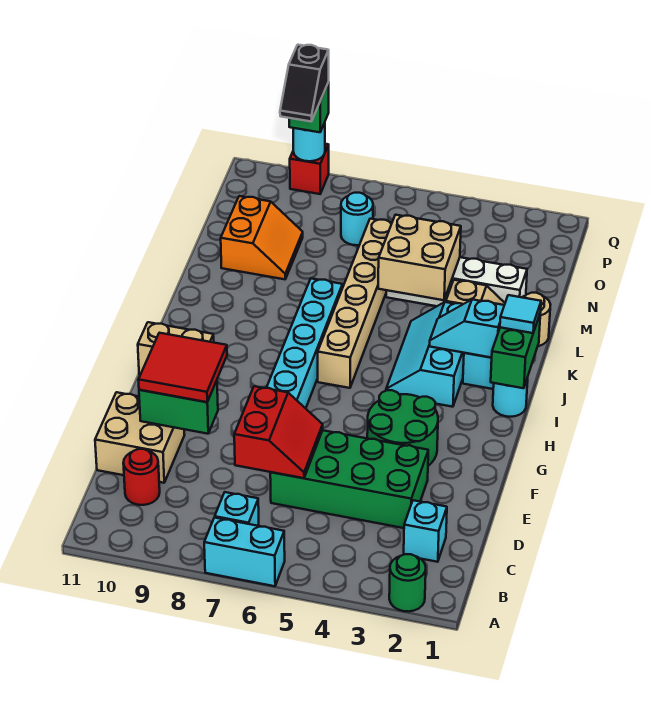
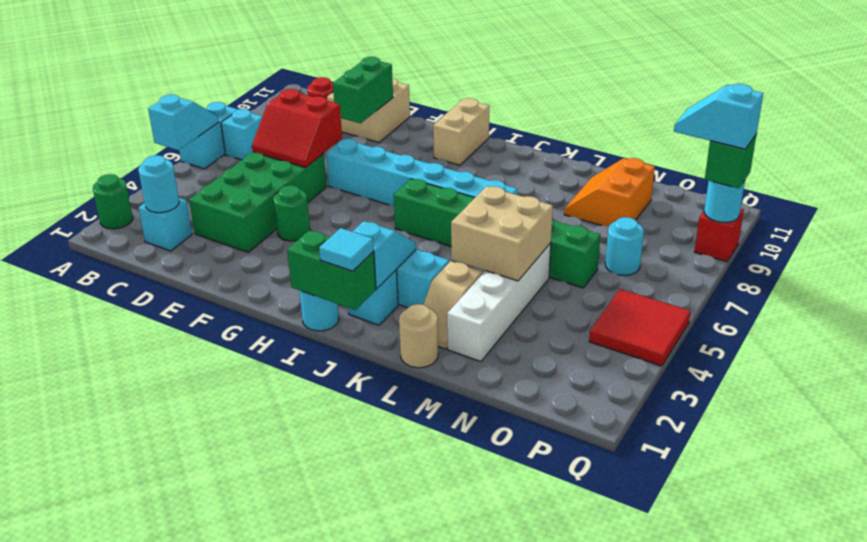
none -> cyan slope A5:A6 level 2 top 5
none -> cyan round brick C2 level 2
red tile E9:F10 level 3 -> red tile P4:Q5 level 1
green round brick F3:G4 level 1 -> green round brick F4 level 1
tan brick I6:N6 level 1 -> green brick I6:N6 level 1
orange slope M9:N10 level 1 top 10 -> orange slope M9:N10 level 1 top N
black slope P9:Q9 level 4 top Q -> cyan slope P9:Q9 level 4 top Q

